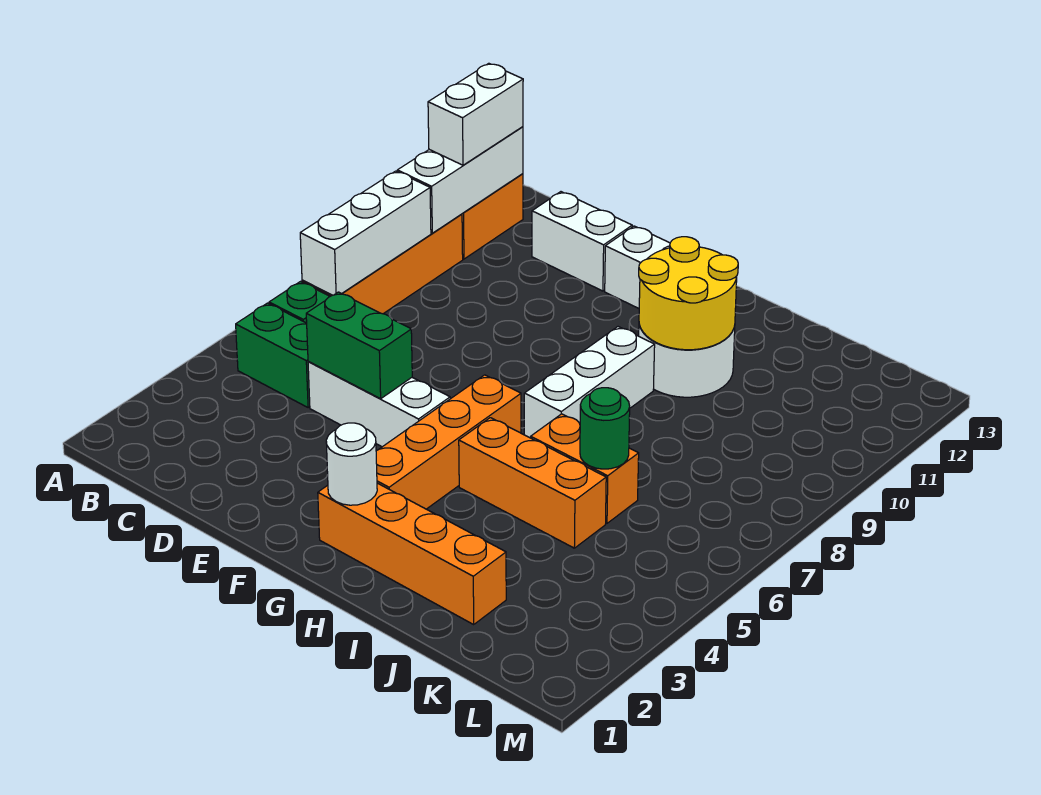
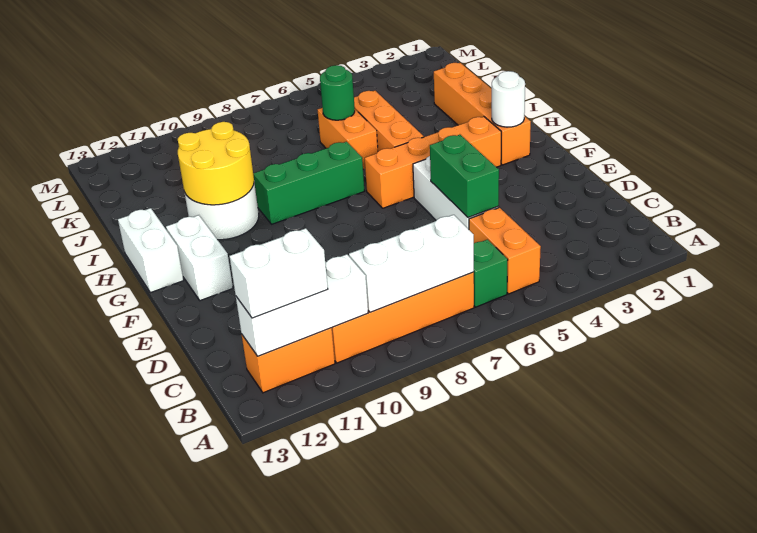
green brick B5:C5 level 1 -> orange brick B5:C5 level 1
white brick D12:E12 level 1 -> white brick G13:H13 level 1
white brick H7:H9 level 1 -> green brick H7:H9 level 1

